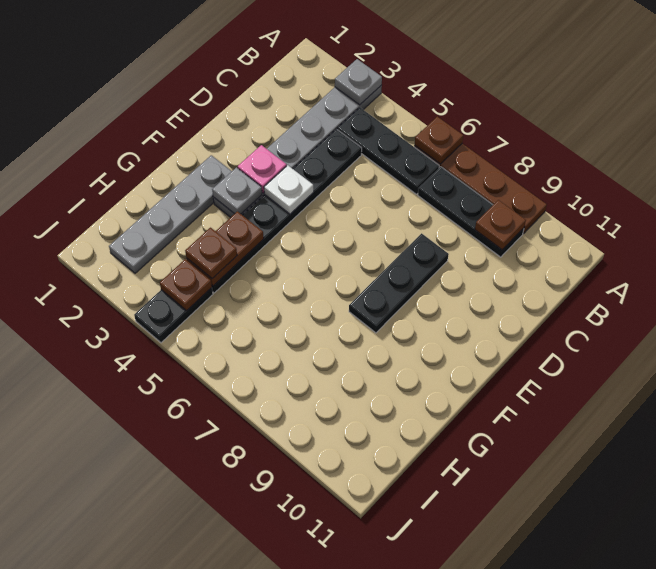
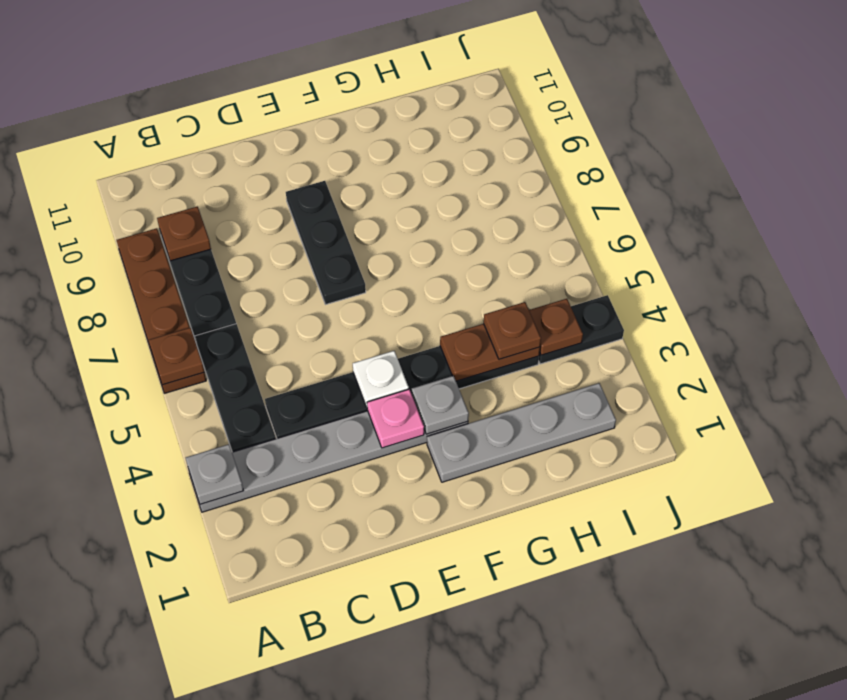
black plate D8:F8 level 1 -> black plate E7:E9 level 1

